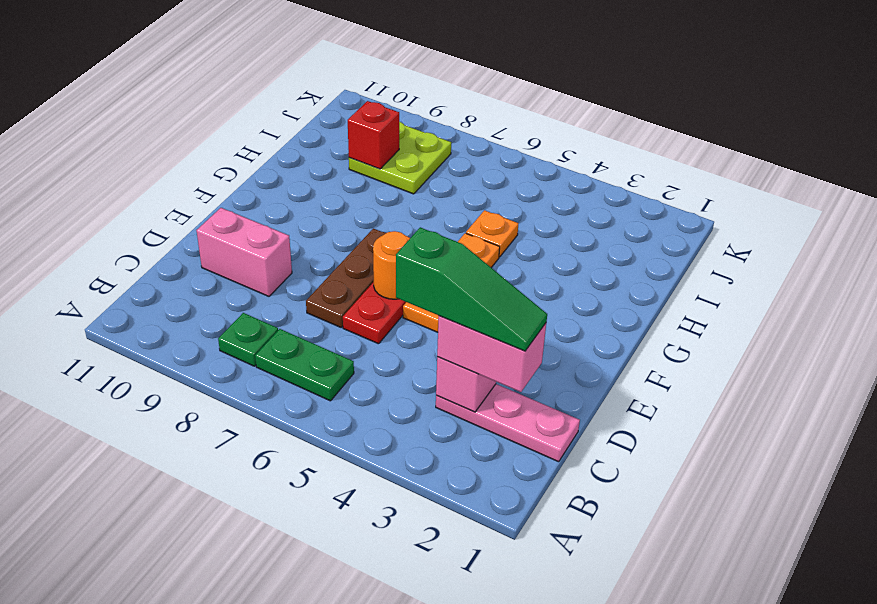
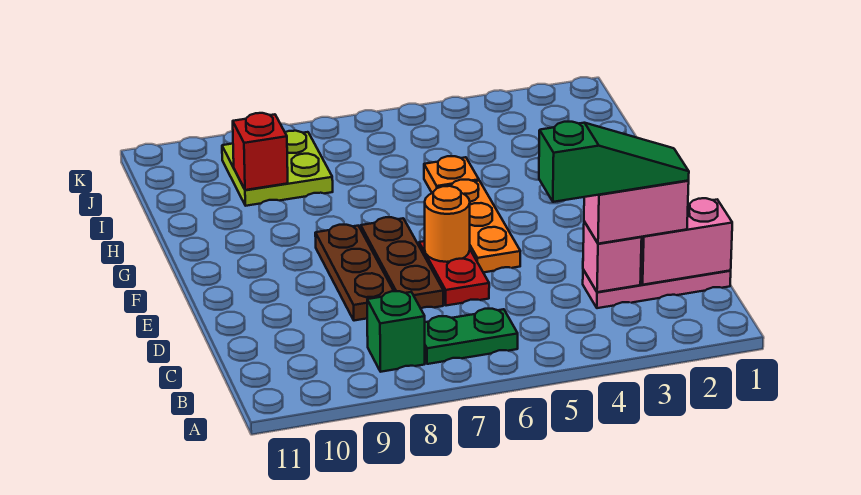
green plate B8 level 1 -> green brick B8 level 1
none -> brown plate D8:F8 level 1
pink brick D9:D10 level 1 -> pink brick C1:C2 level 2

